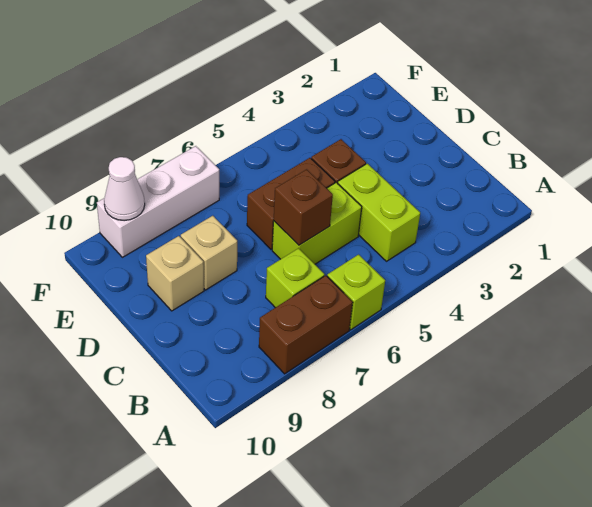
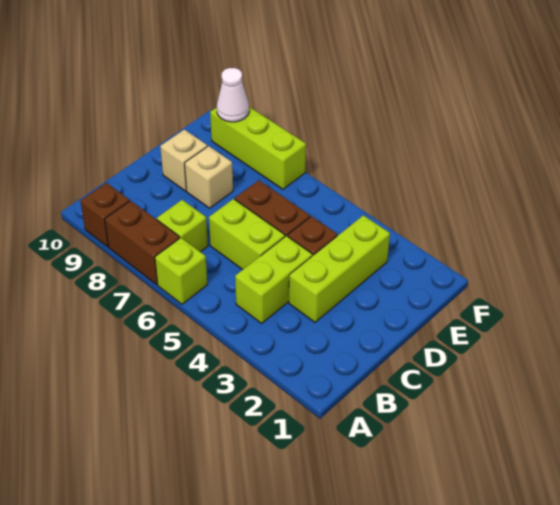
none -> lime brick C3:E3 level 1
brown brick C6 level 2 -> brown brick A9 level 1
white brick F7:F9 level 1 -> lime brick F7:F9 level 1

